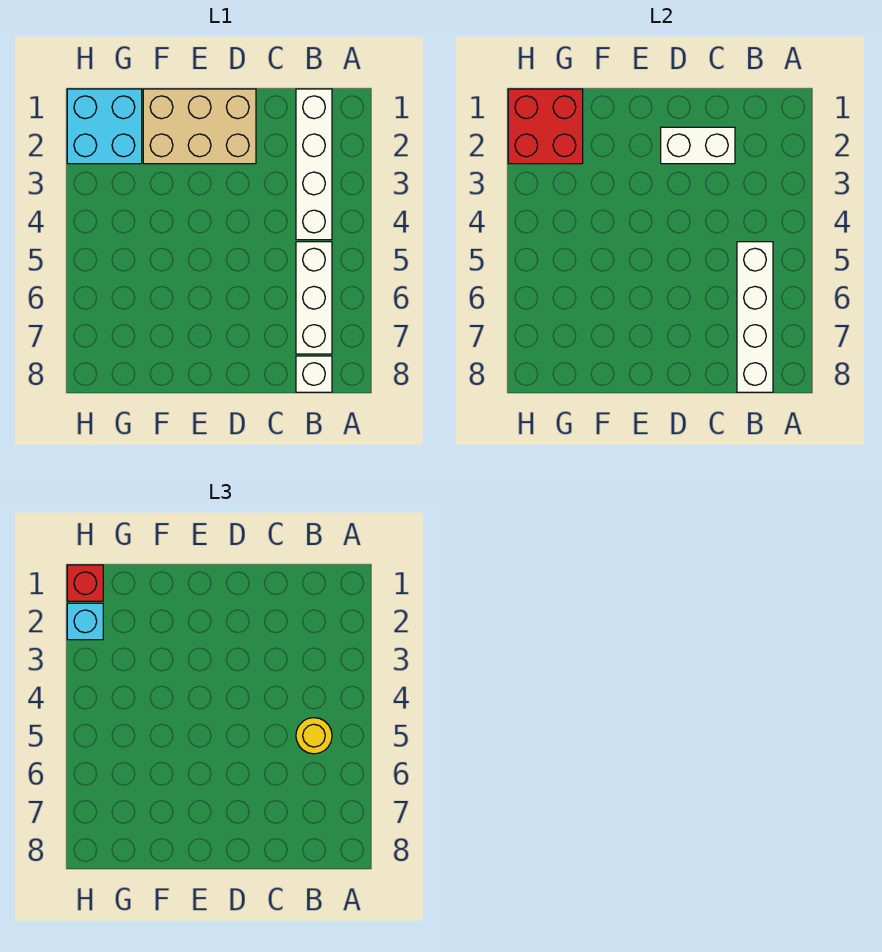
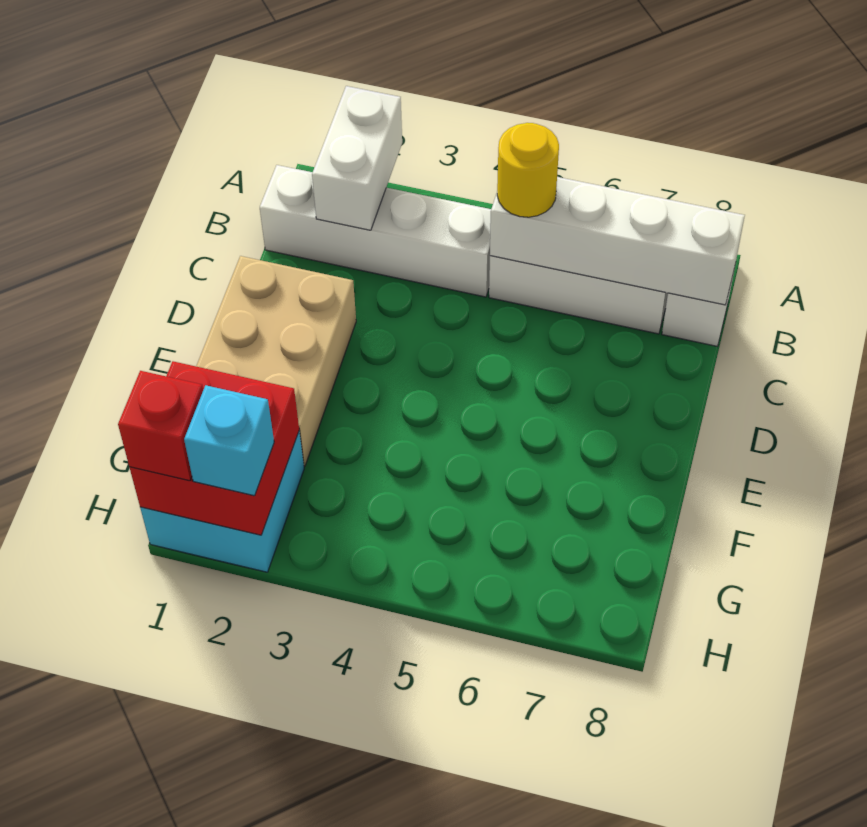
white brick C2:D2 level 2 -> white brick A2:B2 level 2

